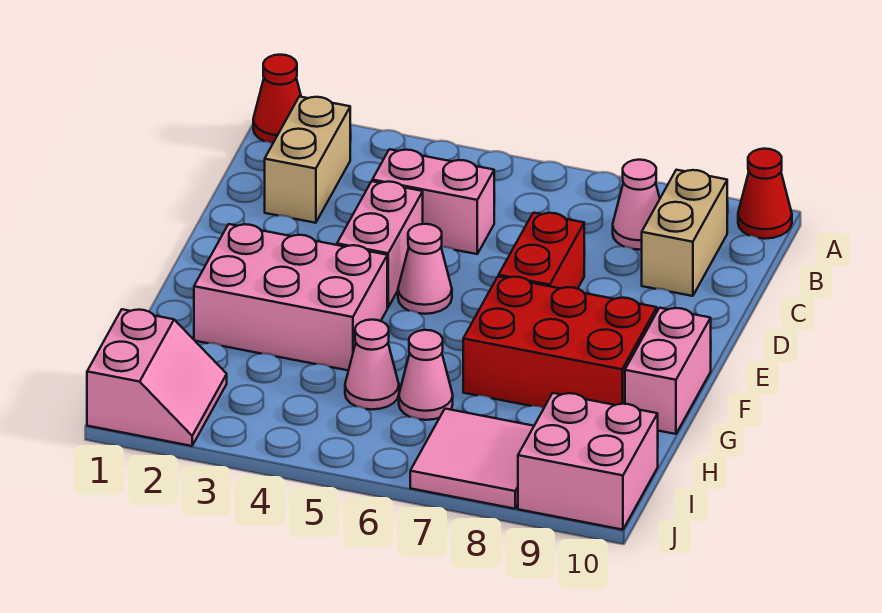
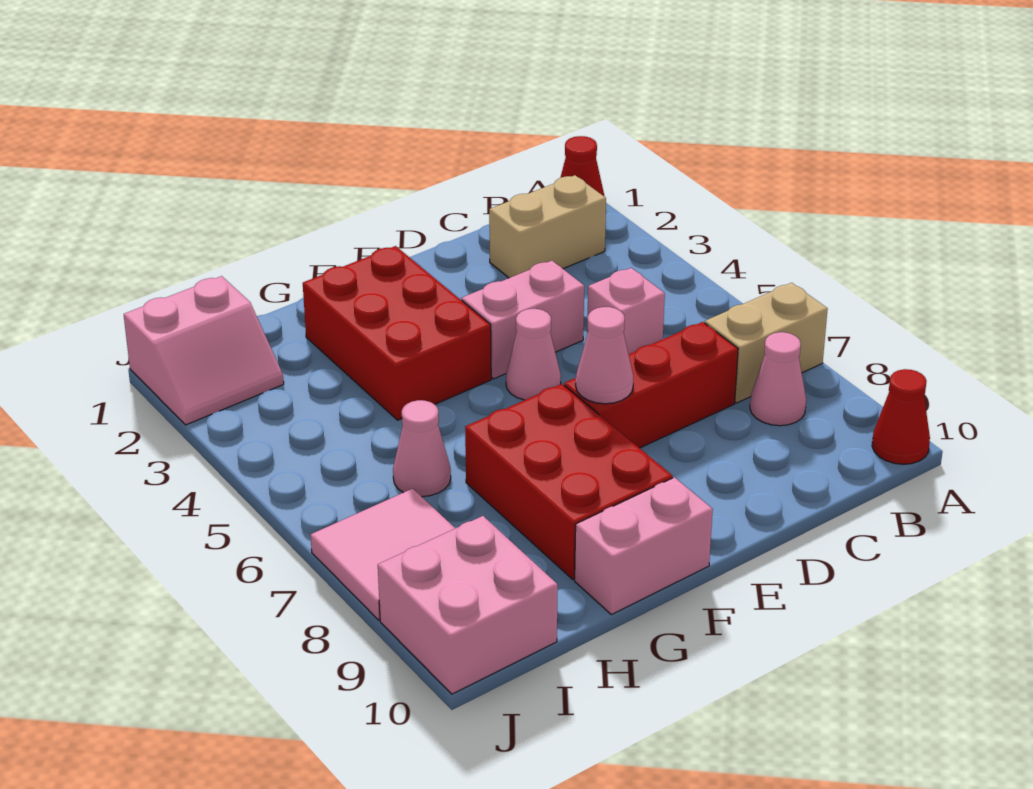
tan brick B9:C9 level 1 -> tan brick A7:B7 level 1
pink brick C4:C5 level 1 -> pink brick C5 level 1
red brick D7:E7 level 1 -> red brick C7:E7 level 1
pink brick F2:G4 level 1 -> red brick F2:G4 level 1
pink cone H5 level 1 -> pink cone E7 level 2

